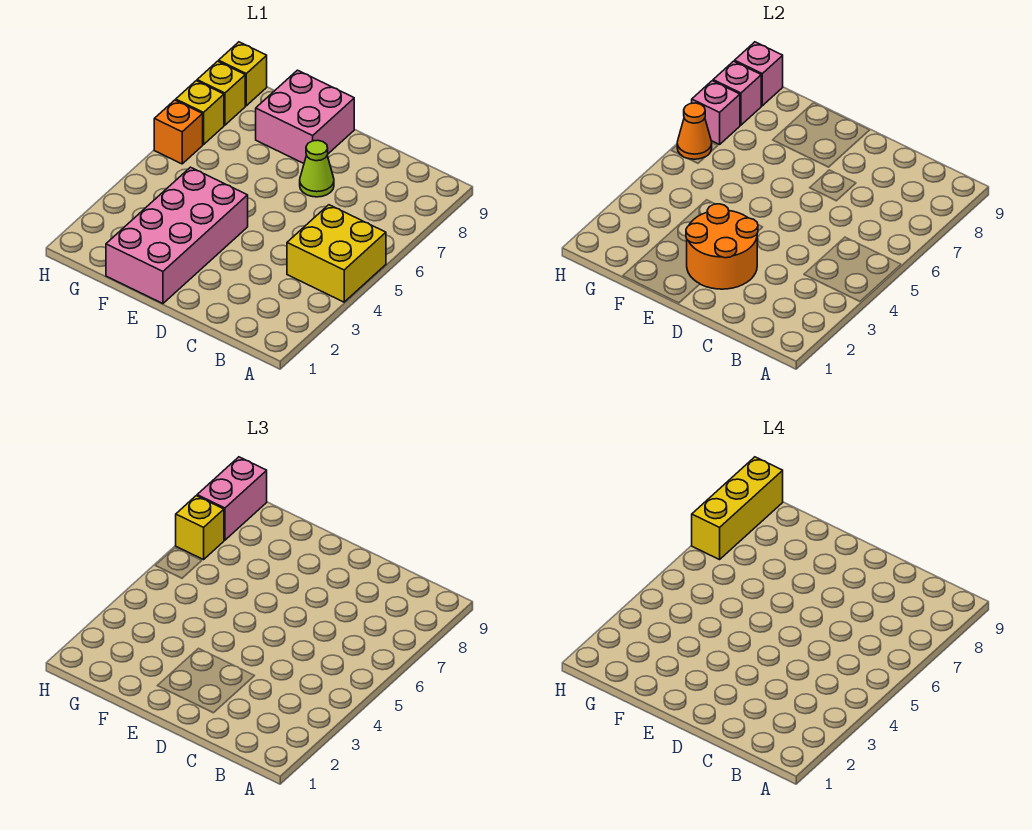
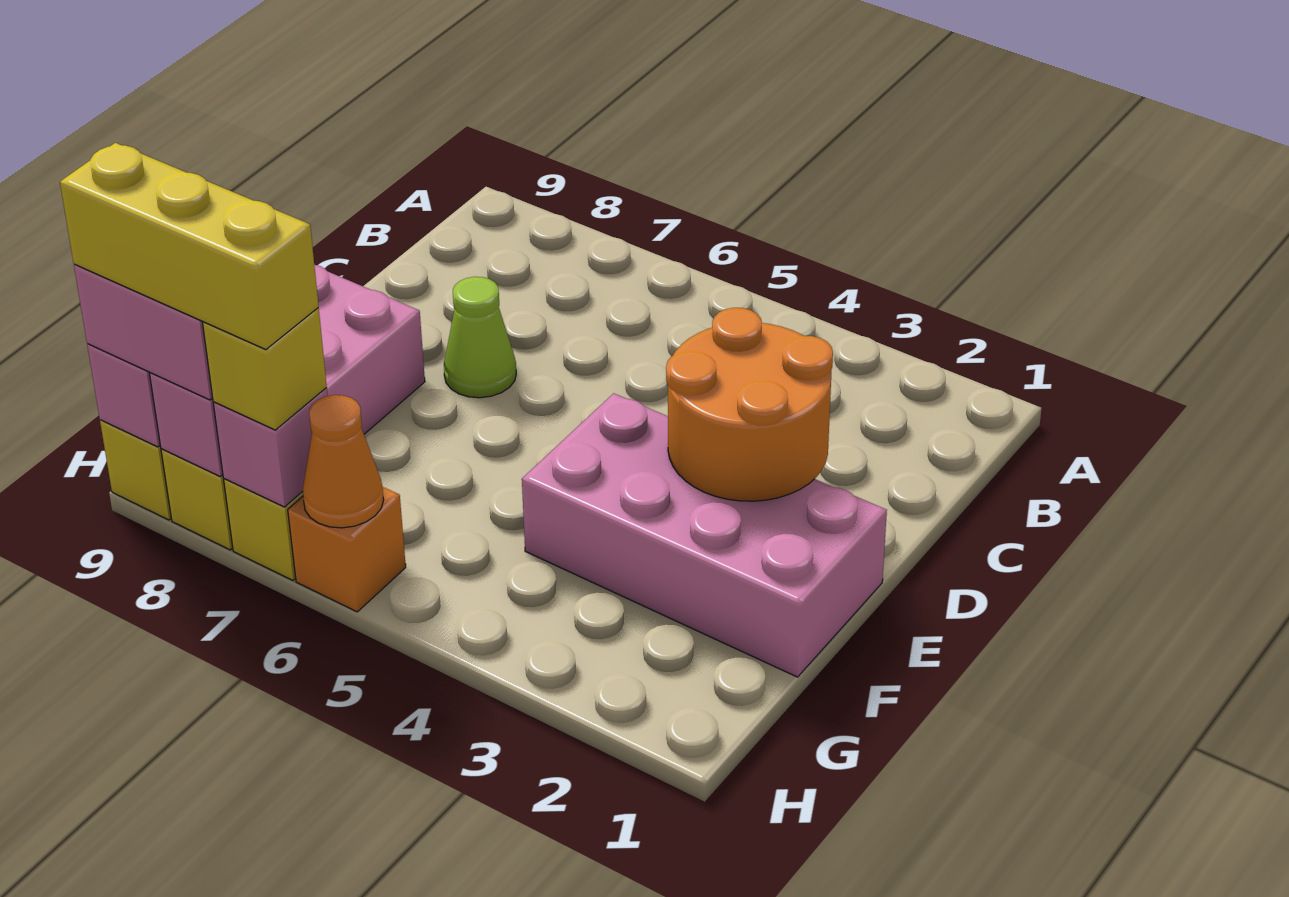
yellow brick A4:B5 level 1 -> none

